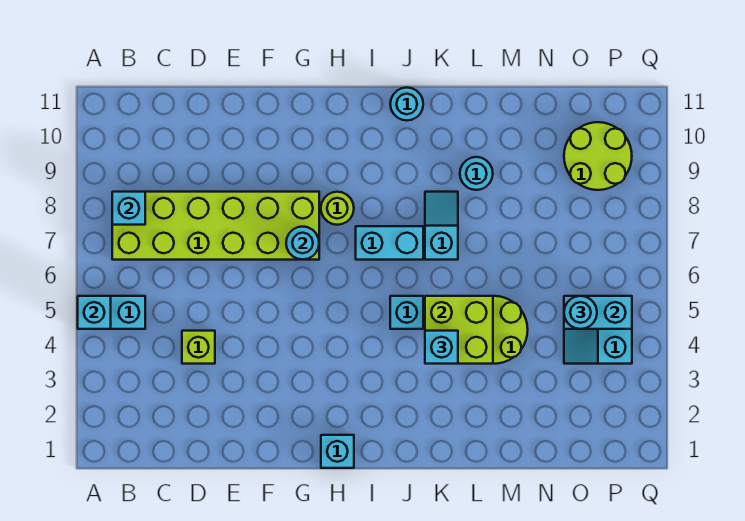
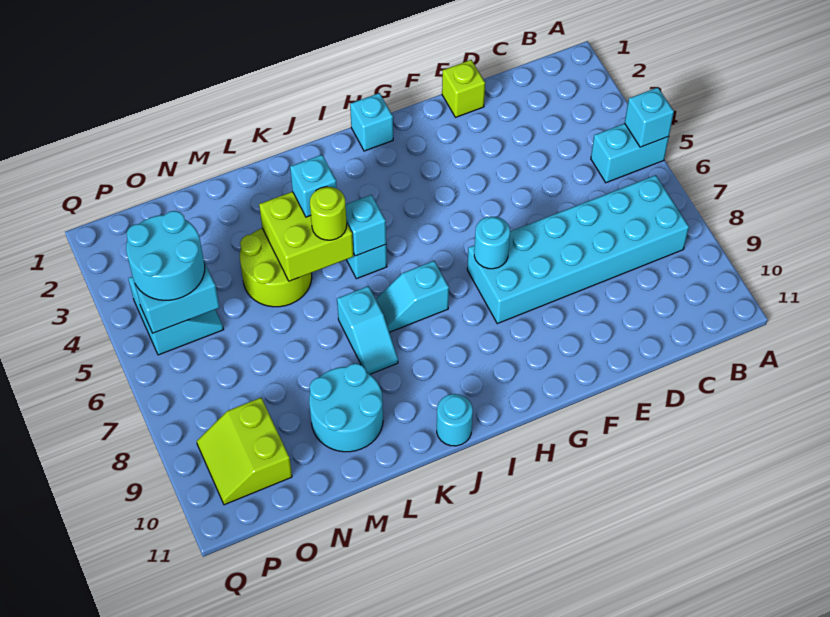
lime brick B7:G8 level 1 -> cyan brick B7:G8 level 1
cyan brick B8 level 2 -> cyan brick J5 level 2
lime brick D4 level 1 -> lime brick E1 level 1
lime round brick H8 level 1 -> lime round brick K5 level 3
cyan brick I7:J7 level 1 -> cyan slope I7:J7 level 1 top I
cyan round brick L9 level 1 -> cyan round brick L9:M10 level 1
cyan round brick O5 level 3 -> cyan round brick O4:P5 level 3
lime round brick O9:P10 level 1 -> lime slope O9:P10 level 1 top O

